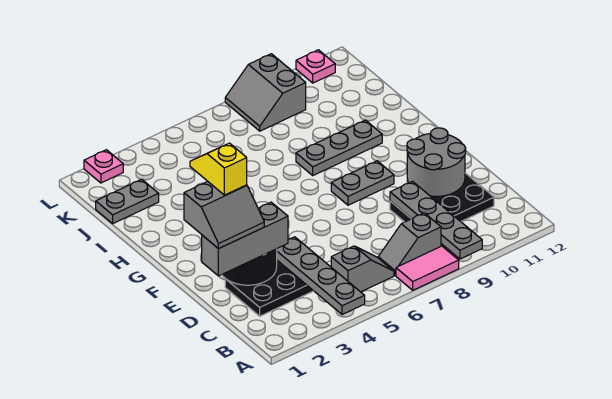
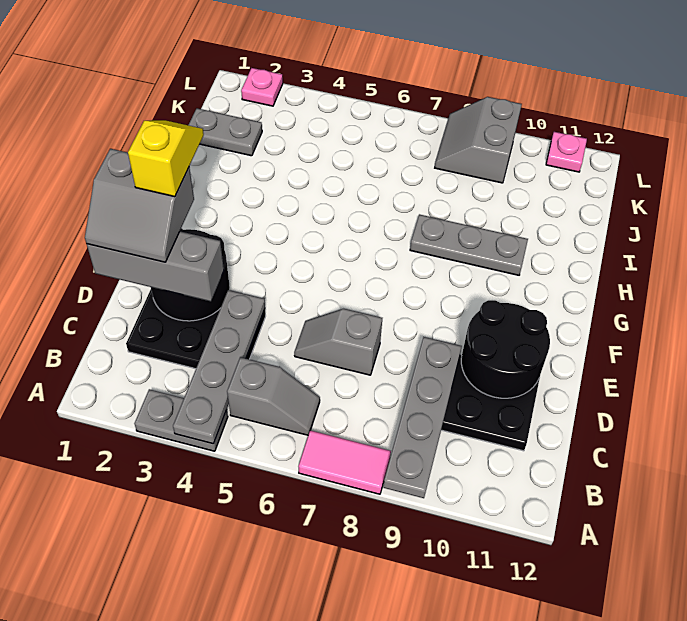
grey slope B7:B8 level 1 top 8 -> grey slope D6:D7 level 1 top 7
grey round brick D10:E11 level 2 -> black round brick D10:E11 level 2
grey plate F8:F9 level 1 -> grey plate A3:A4 level 1

